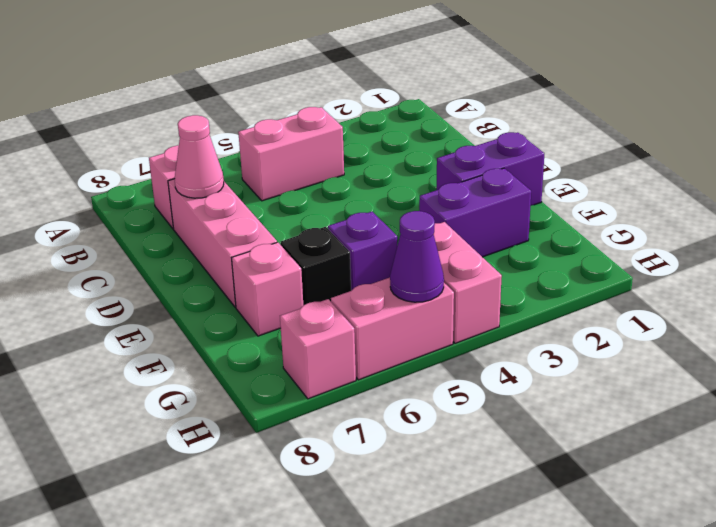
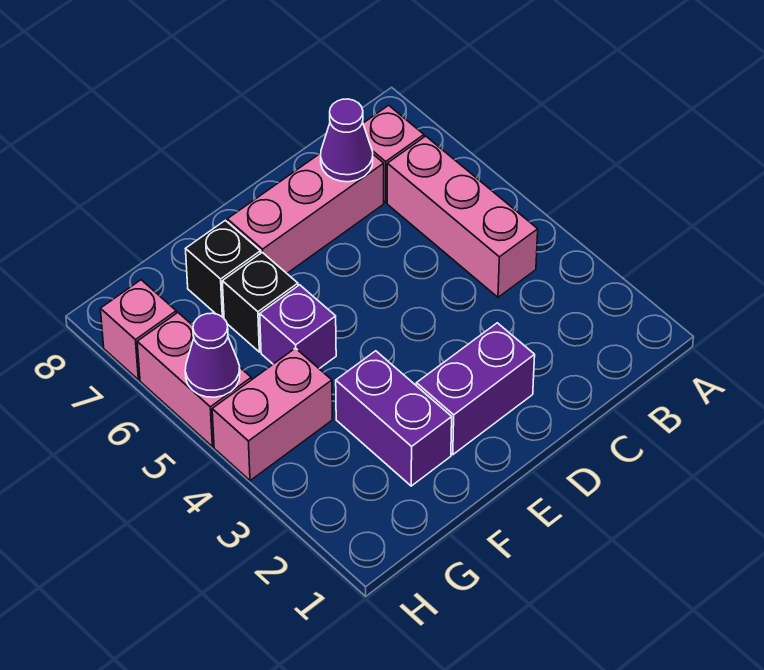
pink brick B4:B5 level 1 -> pink brick B4:B6 level 1
pink cone C7 level 2 -> purple cone C7 level 2
purple brick E1:E2 level 1 -> purple brick D2:E2 level 1
pink brick F7 level 1 -> black brick F7 level 1

